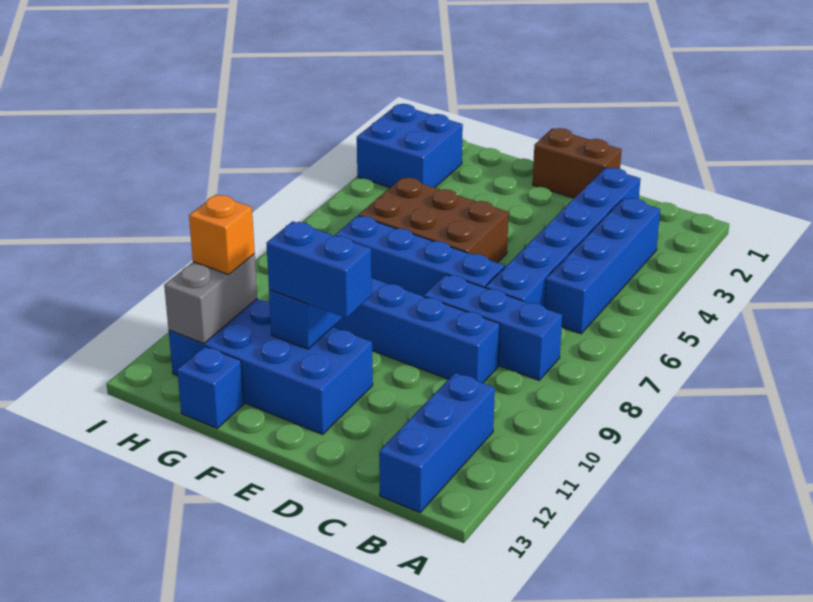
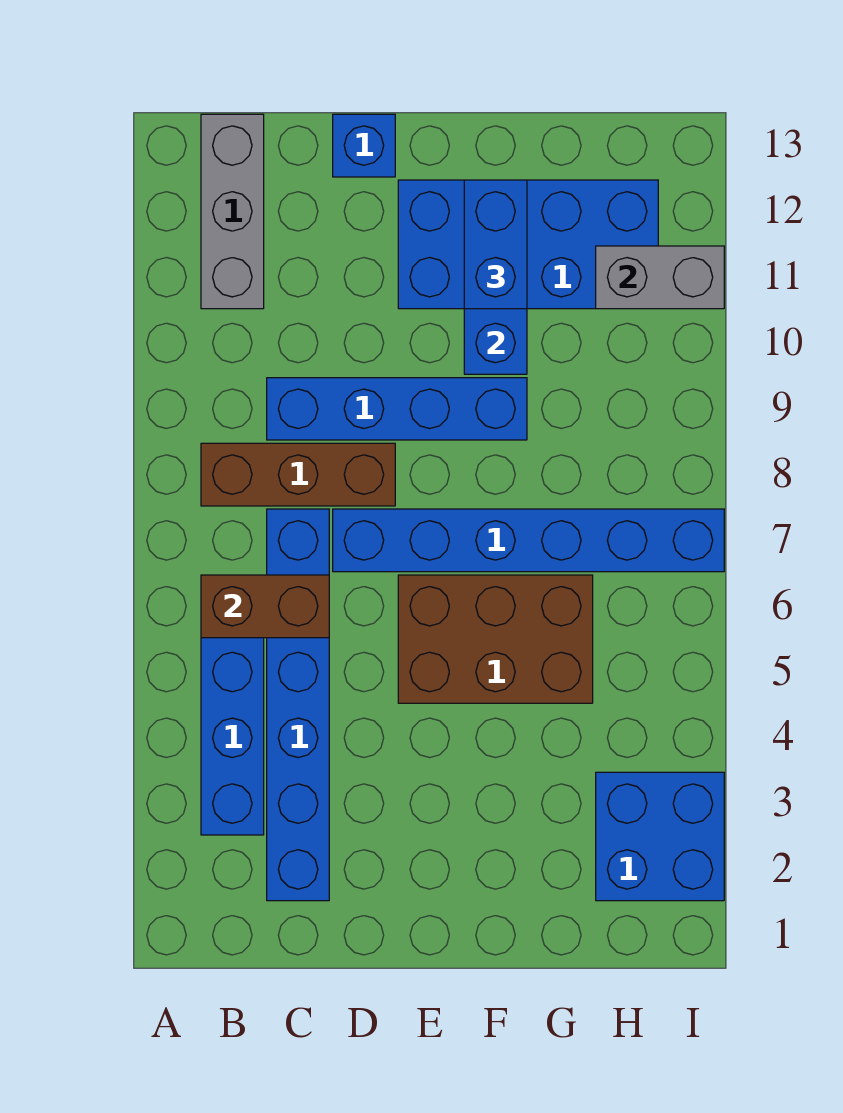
blue brick B8:D8 level 1 -> brown brick B8:D8 level 1
blue brick B11:B13 level 1 -> grey brick B11:B13 level 1
brown brick D1:E1 level 1 -> brown brick B6:C6 level 2
blue brick D7:G7 level 1 -> blue brick D7:I7 level 1
blue brick E11:F11 level 3 -> blue brick F11:F12 level 3
blue brick G13 level 1 -> blue brick D13 level 1
grey brick H11:H12 level 2 -> grey brick H11:I11 level 2
orange brick H11 level 3 -> none

